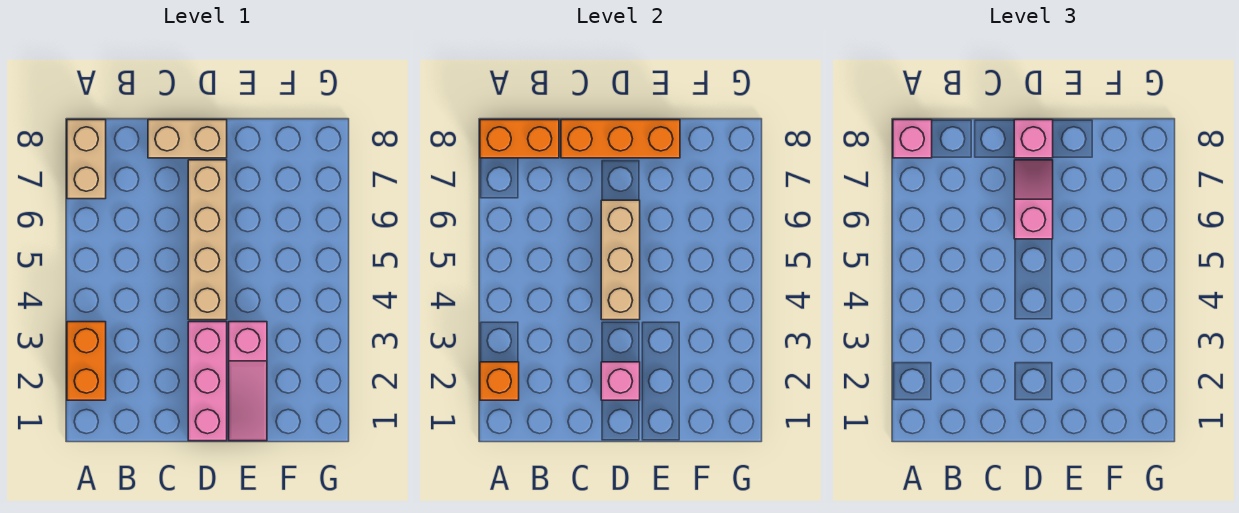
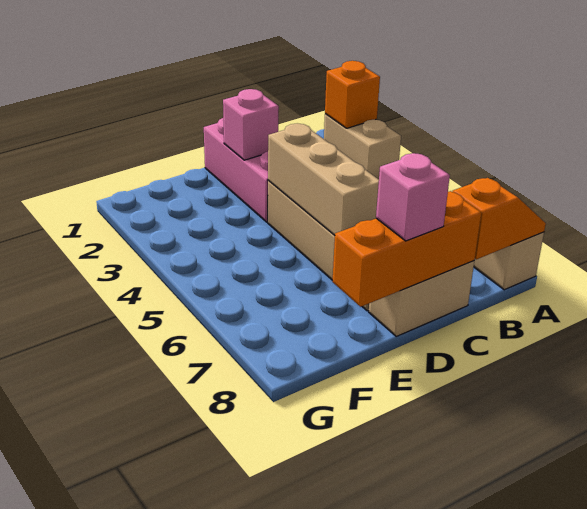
orange brick A2:A3 level 1 -> tan brick A2:A3 level 1
orange brick A8:B8 level 2 -> orange slope A8:B8 level 2 top B
pink brick A8 level 3 -> none
pink slope D6:D7 level 3 top 6 -> none
pink slope E1:E3 level 1 top 3 -> none

